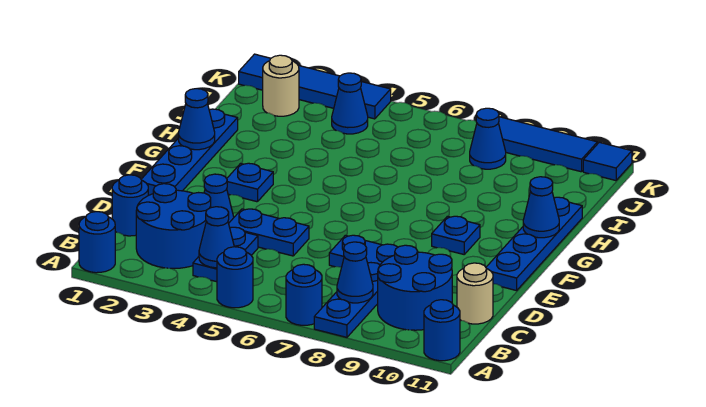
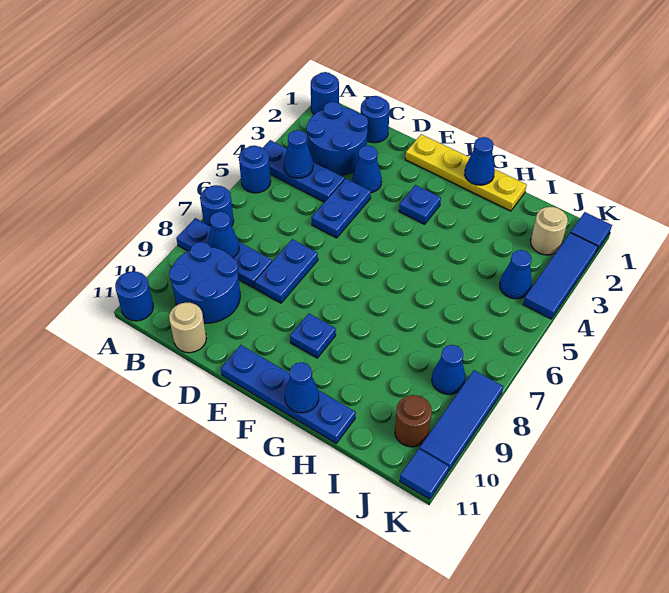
blue plate B4:C4 level 1 -> blue plate A4:C4 level 1
blue plate E1:H1 level 1 -> yellow plate E1:H1 level 1
none -> brown round brick J10 level 1

